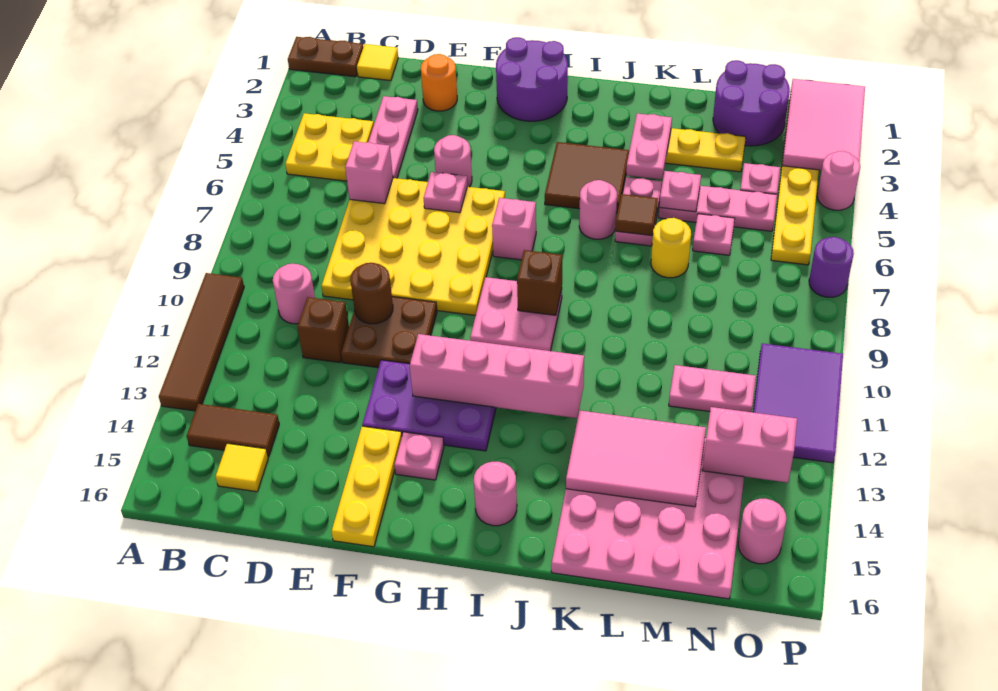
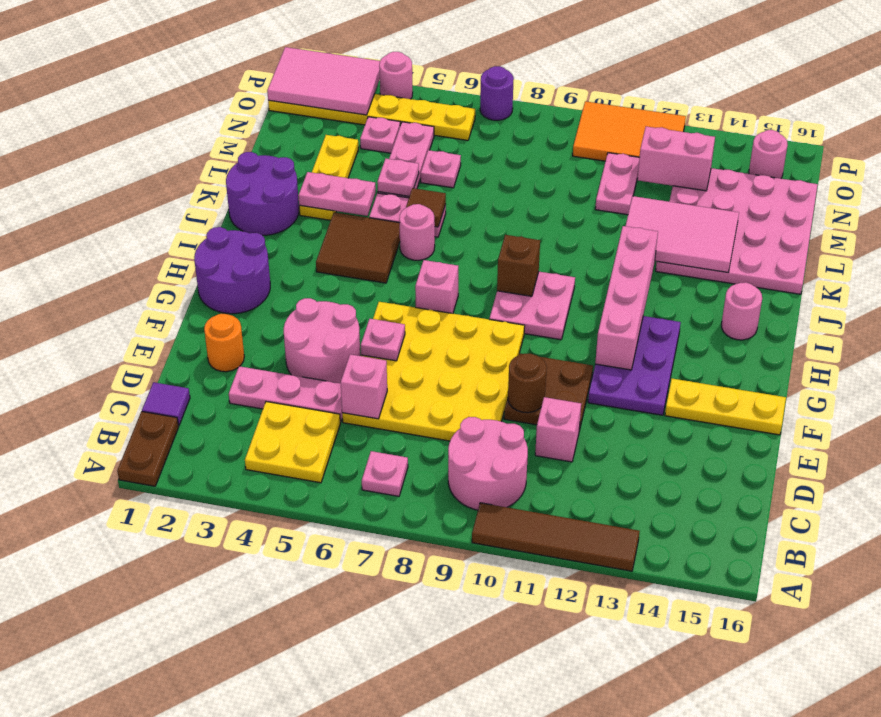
brown tile B14:C14 level 1 -> none
yellow tile C1 level 1 -> purple tile C1 level 1
pink round brick C10 level 1 -> pink round brick B9:C10 level 1
yellow tile C15 level 1 -> none
brown brick D11 level 1 -> pink brick D11 level 1
pink round brick F5 level 1 -> pink round brick E4:F5 level 1
pink plate G14 level 1 -> pink plate B7 level 1
pink tile K13:M14 level 2 -> pink tile K12:L14 level 2
yellow round brick L7 level 1 -> none
purple round brick M1:N2 level 1 -> purple round brick J1:K2 level 1
pink brick N13:O13 level 2 -> pink brick N12:N13 level 2
purple tile O10:P12 level 1 -> orange tile O10:P12 level 1

